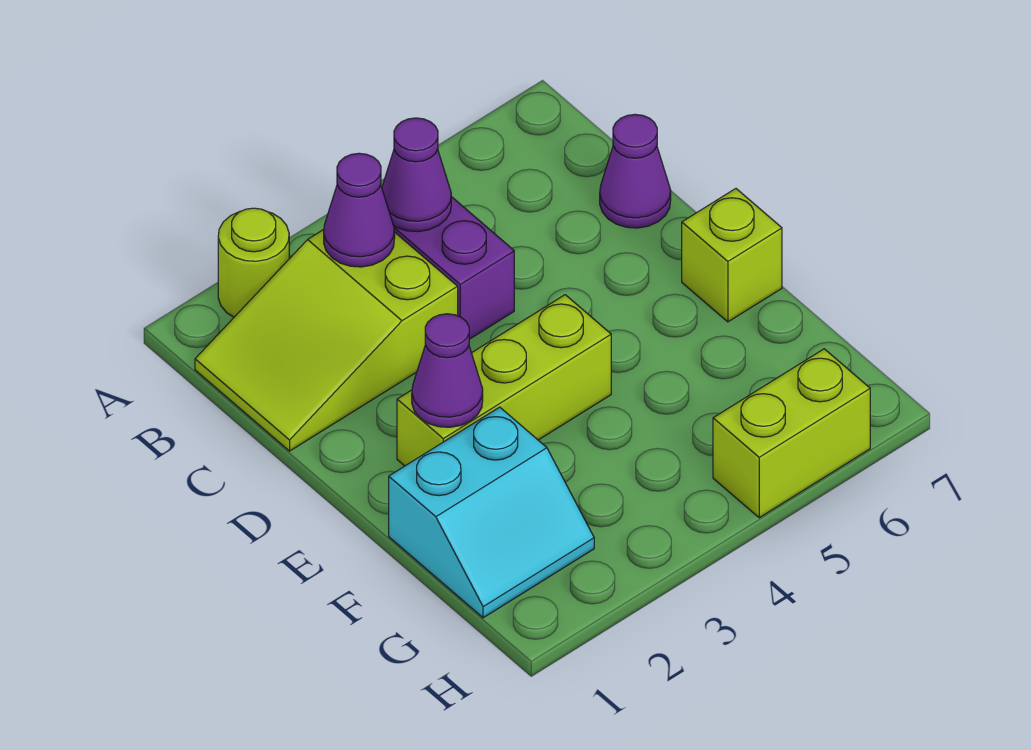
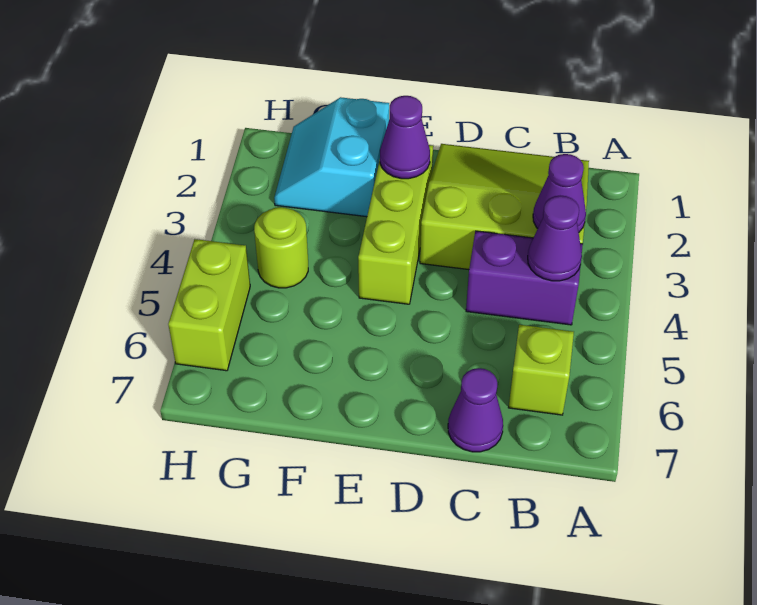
lime round brick A2 level 1 -> lime round brick G4 level 1
lime slope B1:C3 level 1 top 3 -> lime slope B1:D3 level 1 top 3
lime brick E7 level 1 -> lime brick B6 level 1

